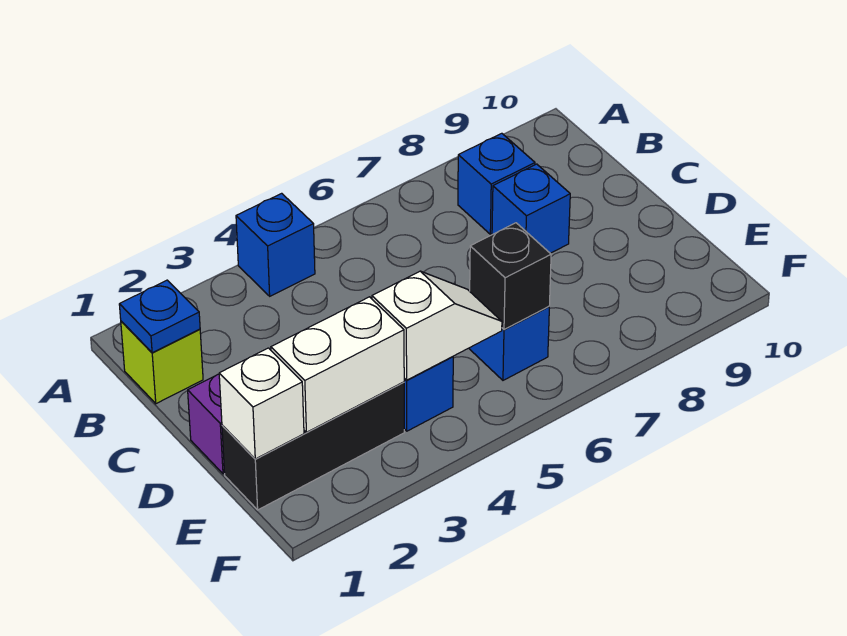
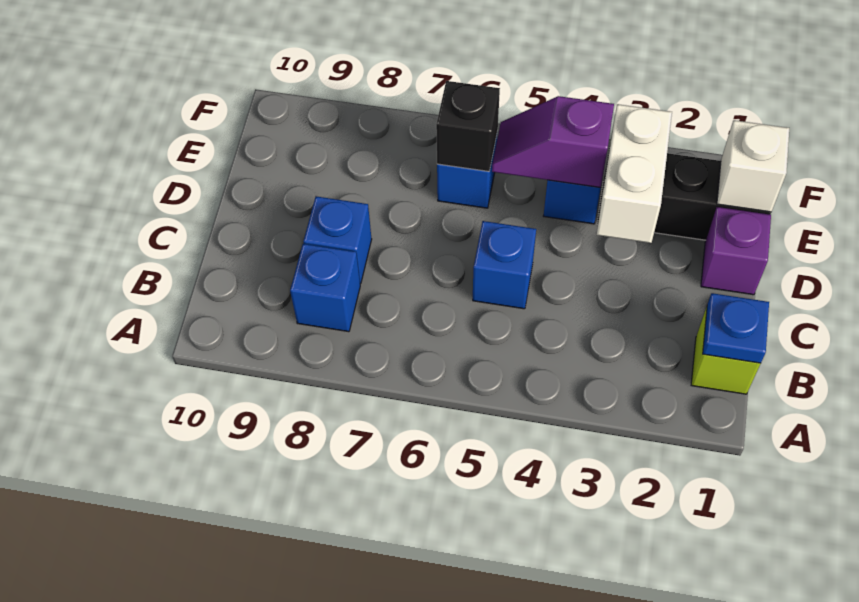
blue brick A4 level 1 -> blue brick C5 level 1
white brick E2:E3 level 2 -> white brick D3:E3 level 2
white slope E4:E5 level 2 top 4 -> purple slope E4:E5 level 2 top 4

